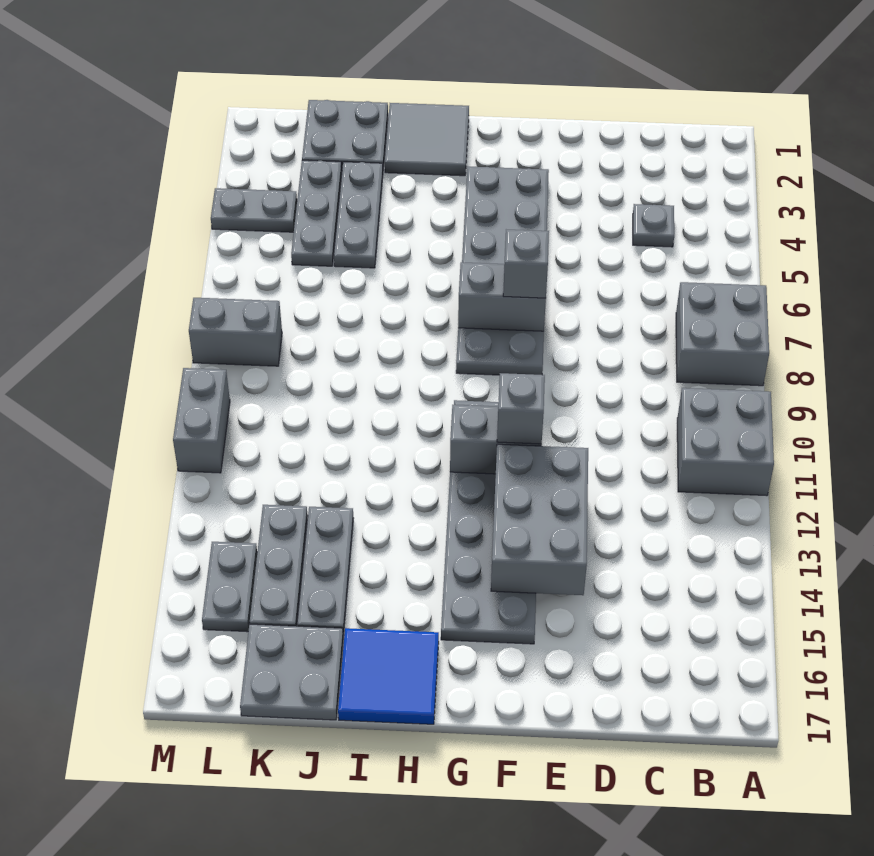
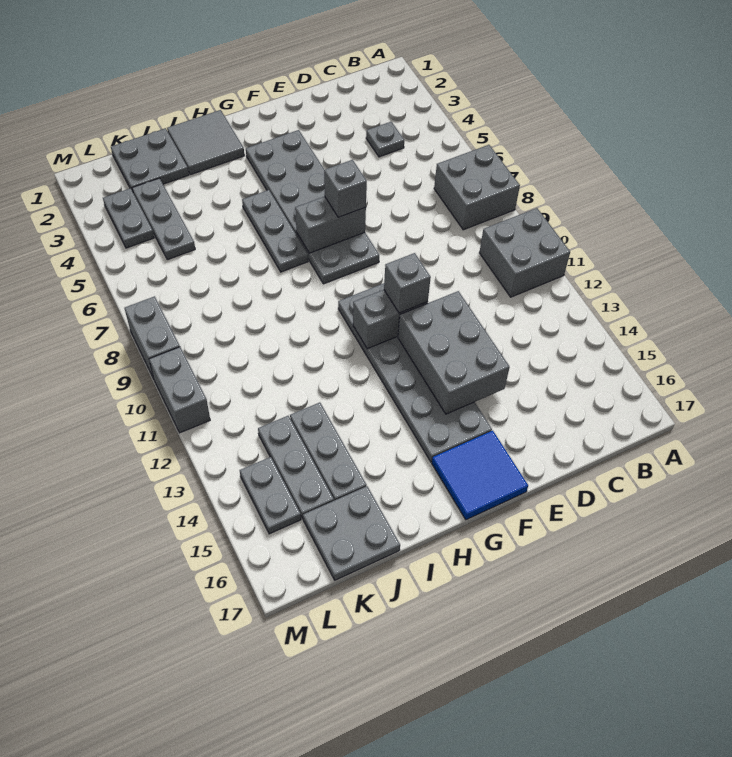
blue tile H16:I17 level 1 -> blue tile F16:G17 level 1
grey plate J3:J5 level 1 -> grey plate H5:H7 level 1
grey plate L4:M4 level 1 -> grey plate L3:L4 level 1
grey brick L8:M8 level 1 -> grey brick M8:M9 level 1

